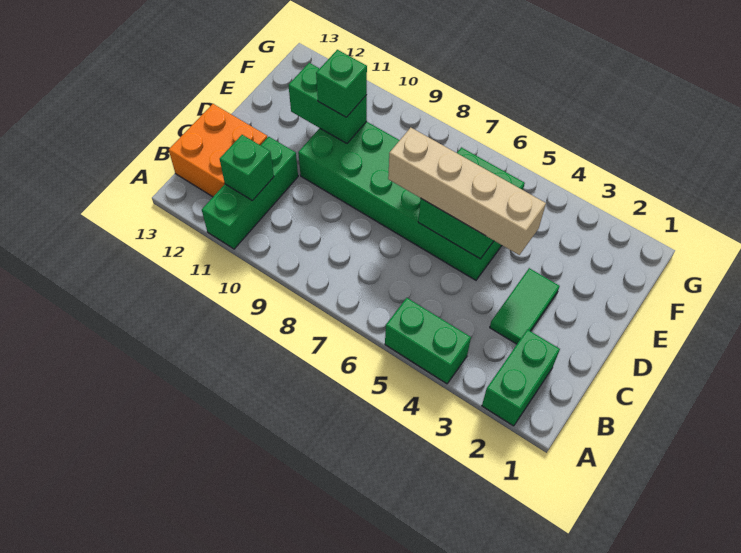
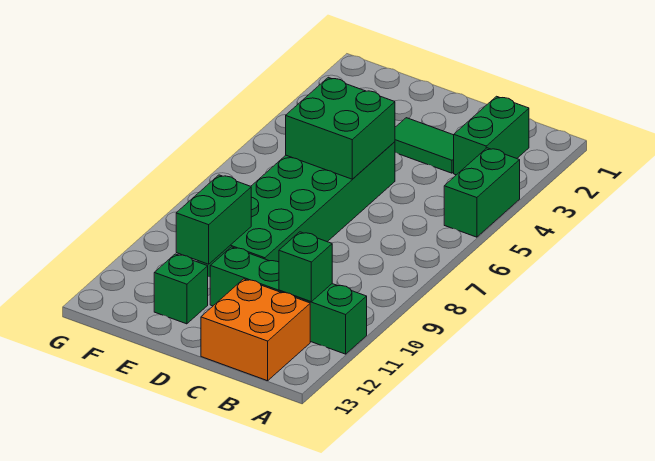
green brick A2:B2 level 1 -> green brick B2:B3 level 1
green brick A11:C11 level 1 -> green brick A11:D11 level 1
tan brick D4:D7 level 3 -> none
green brick E10 level 3 -> green brick E12 level 1

